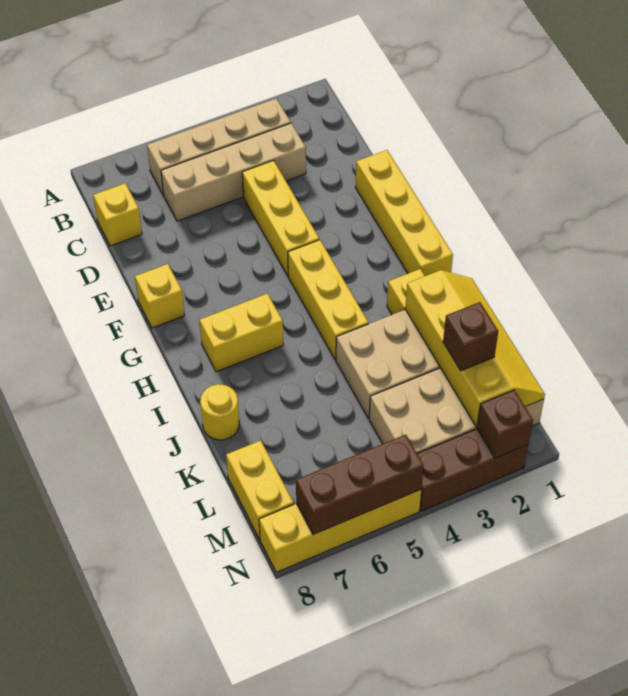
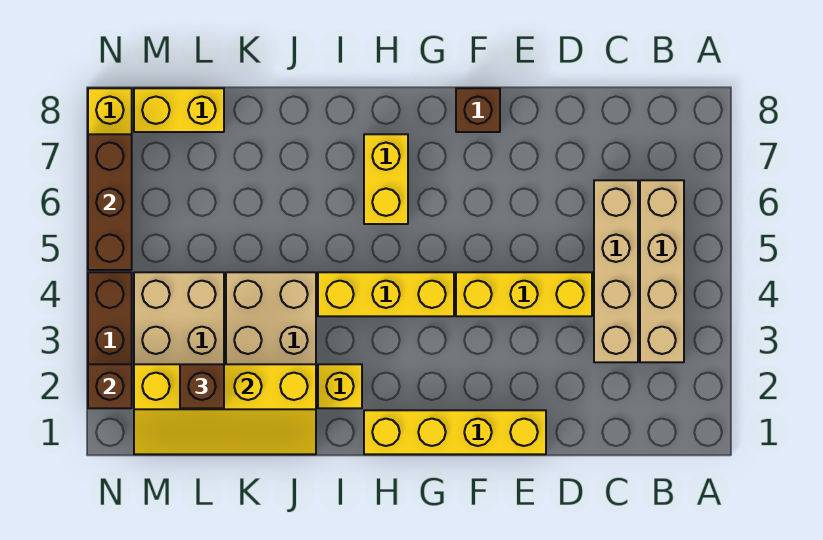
yellow brick C8 level 1 -> none
yellow brick F8 level 1 -> brown brick F8 level 1
yellow round brick J8 level 1 -> none

